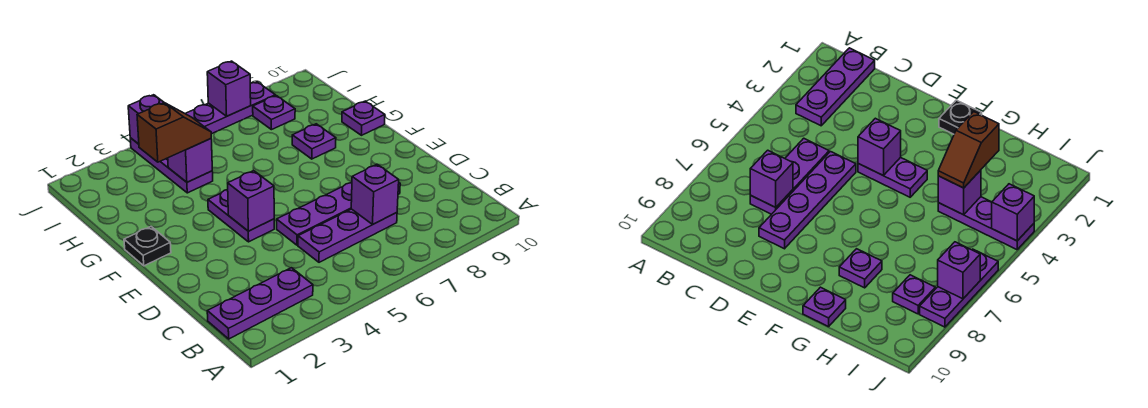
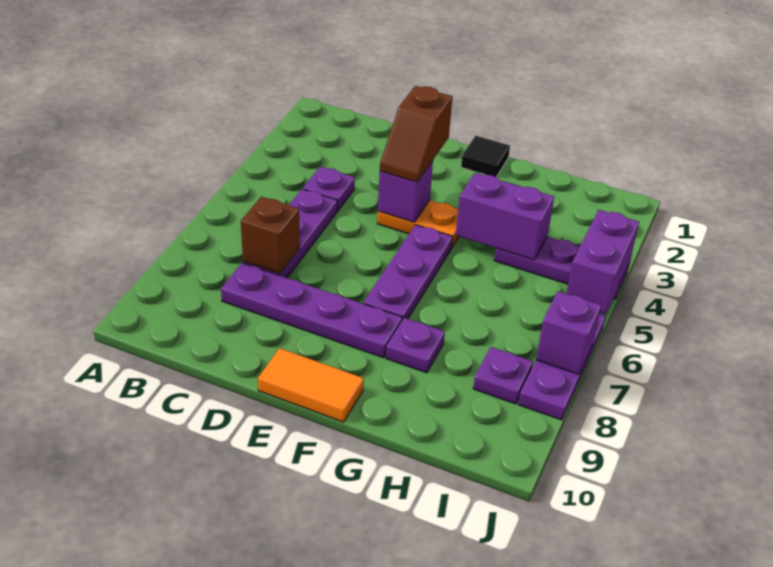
purple plate B1:B3 level 1 -> purple plate F5:F7 level 1
purple brick C7 level 2 -> brown brick C7 level 2
purple plate D5:D8 level 1 -> purple plate C8:F8 level 1
purple plate E4:F4 level 1 -> orange plate E4:F4 level 1
none -> orange tile E10:F10 level 1
black plate F1 level 1 -> black tile F1 level 1
purple plate G10 level 1 -> purple plate C4 level 1
brown slope H3:H4 level 3 top 3 -> brown slope E3:E4 level 3 top 3
purple brick H4 level 2 -> purple brick G4:H4 level 2
purple brick J4 level 2 -> purple brick J4:J5 level 2

